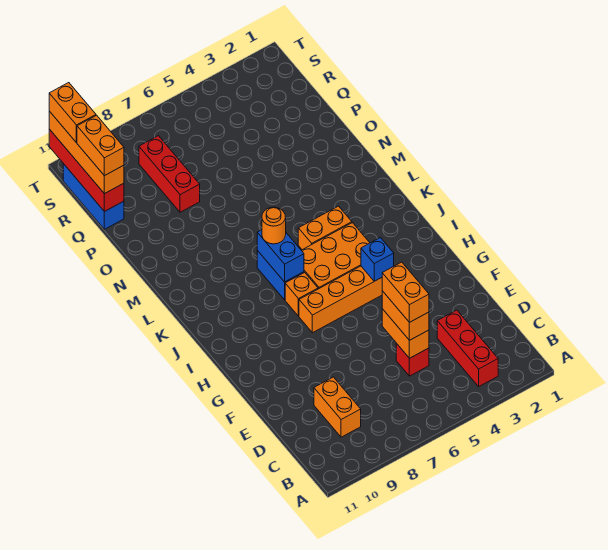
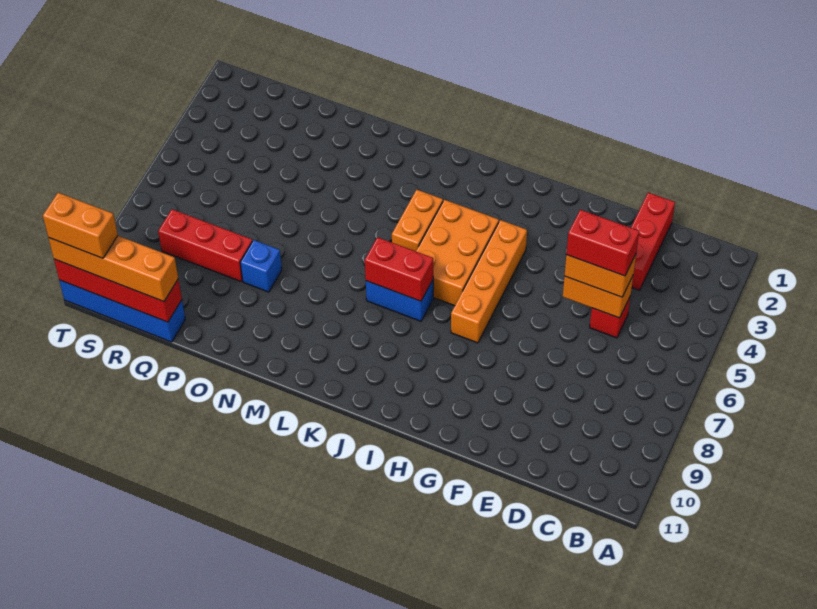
red brick B3:D3 level 1 -> red brick D1:D3 level 1
orange brick C9:D9 level 1 -> none
orange brick D5:E5 level 4 -> red brick D5:E5 level 4
blue brick H4 level 2 -> blue brick O8 level 1
orange brick I7 level 1 -> none
blue brick J7:K7 level 2 -> red brick J7:K7 level 2
orange round brick K7 level 3 -> none
blue brick Q11:S11 level 1 -> blue brick Q11:T11 level 1
orange brick Q11:R11 level 4 -> none

